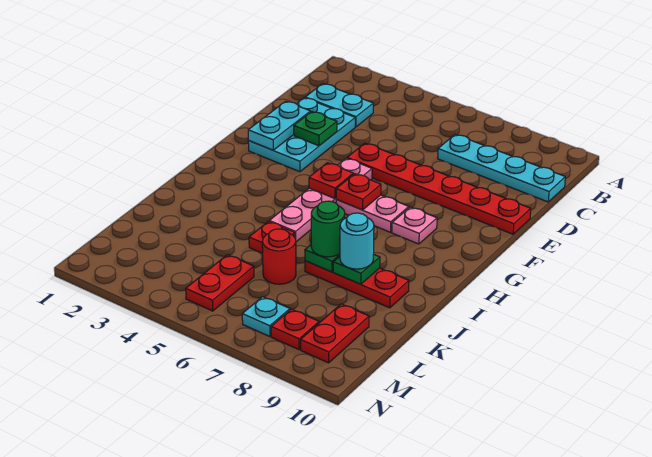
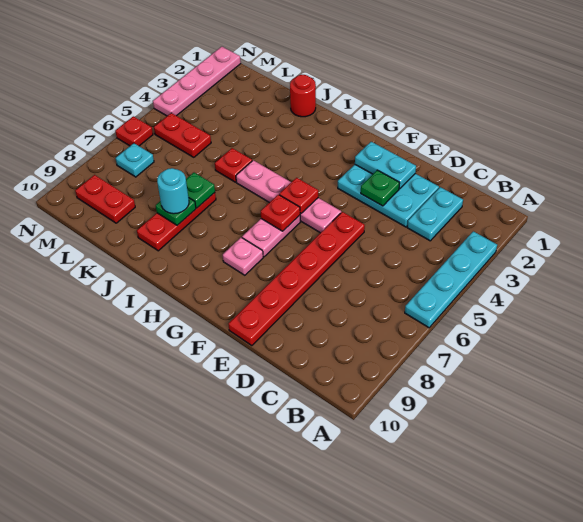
cyan plate C7:C10 level 1 -> cyan plate A3:A6 level 1
green round brick J7 level 3 -> none
red round brick K6 level 1 -> red round brick J1 level 1
red plate M8 level 1 -> red plate N6 level 1
none -> pink plate N1:N4 level 1

